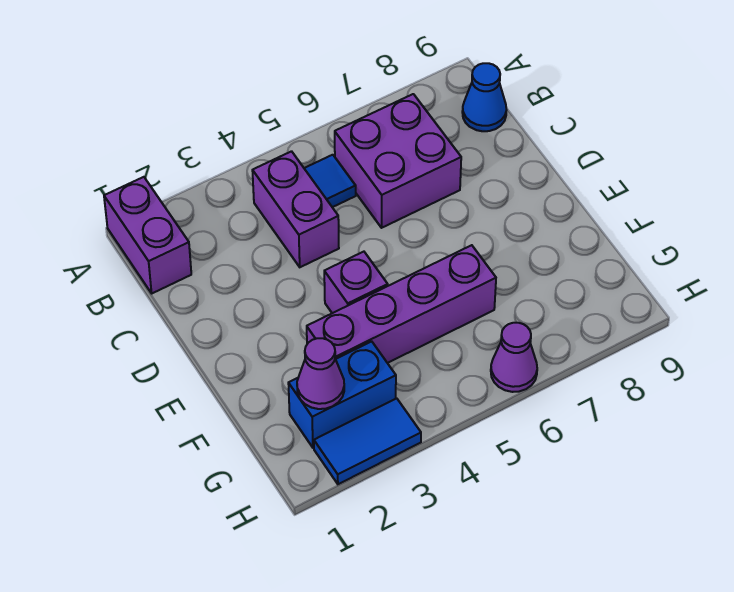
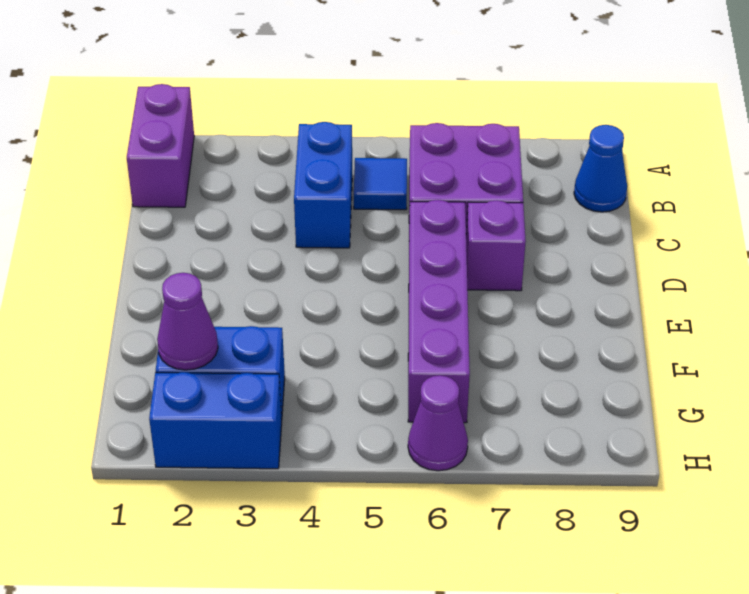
purple brick B4:C4 level 1 -> blue brick B4:C4 level 1
purple brick E4 level 1 -> purple brick D7 level 1
purple brick F3:F6 level 1 -> purple brick D6:G6 level 1
blue tile H2:H3 level 1 -> blue brick H2:H3 level 1

